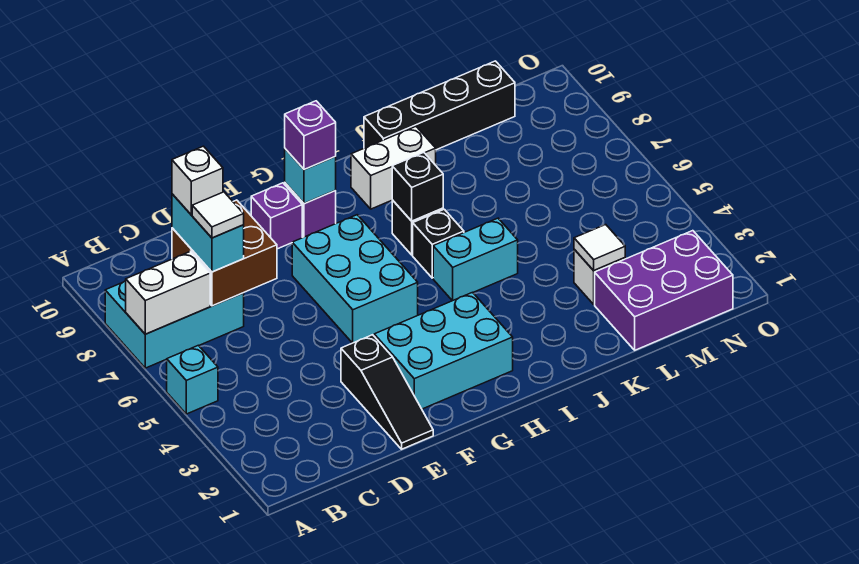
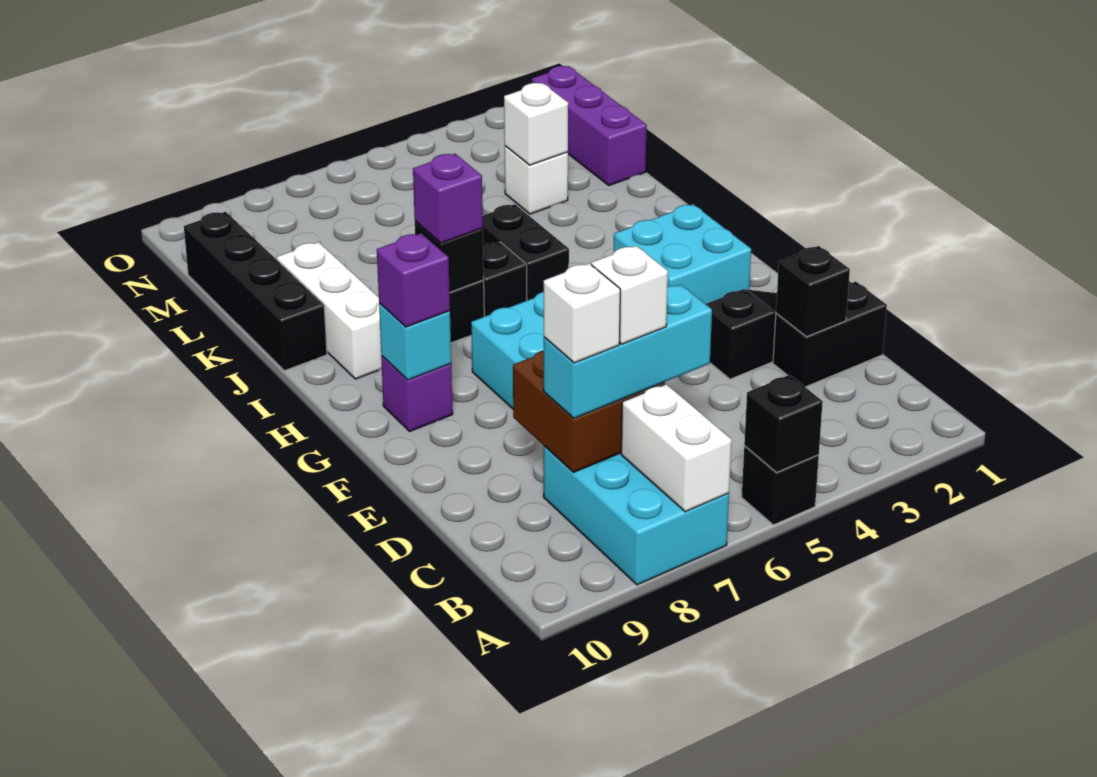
cyan brick A5 level 1 -> black brick A5 level 1
none -> black brick A5 level 2
cyan brick C7:C8 level 3 -> cyan brick C6:C8 level 3
white tile C7 level 4 -> white brick C7 level 4
none -> black brick D1:D2 level 1
none -> black brick D2 level 2
cyan brick F2:H3 level 1 -> cyan brick G2:H3 level 1
purple brick F9 level 1 -> purple brick I7 level 3
cyan brick I5:J5 level 1 -> black brick I5:J5 level 1
white brick I9:J9 level 1 -> white brick I9:K9 level 1
purple brick L1:N2 level 1 -> purple brick L1:N1 level 1
white tile L3 level 2 -> white brick L3 level 2

